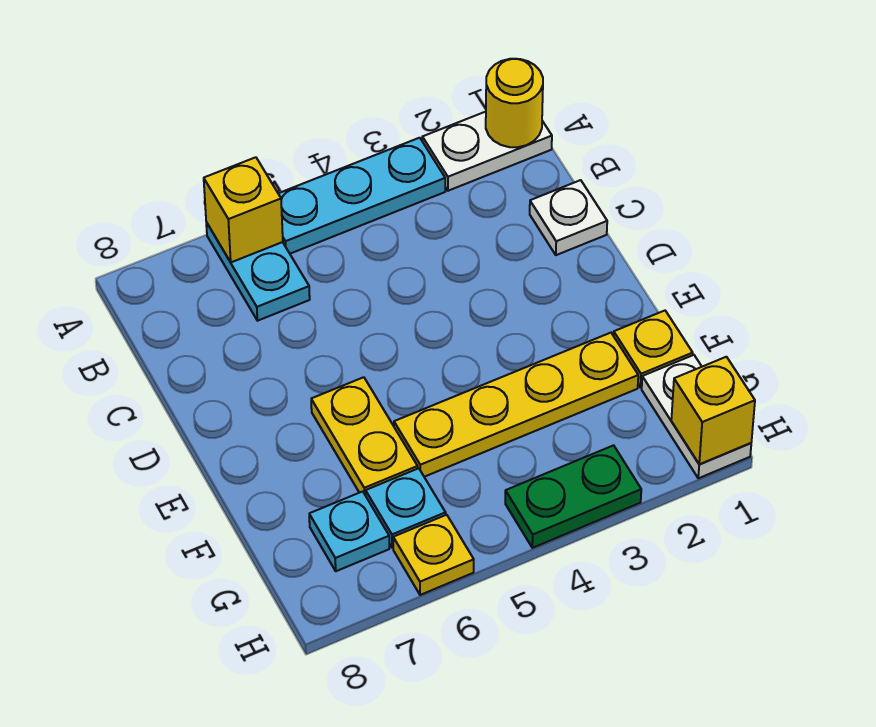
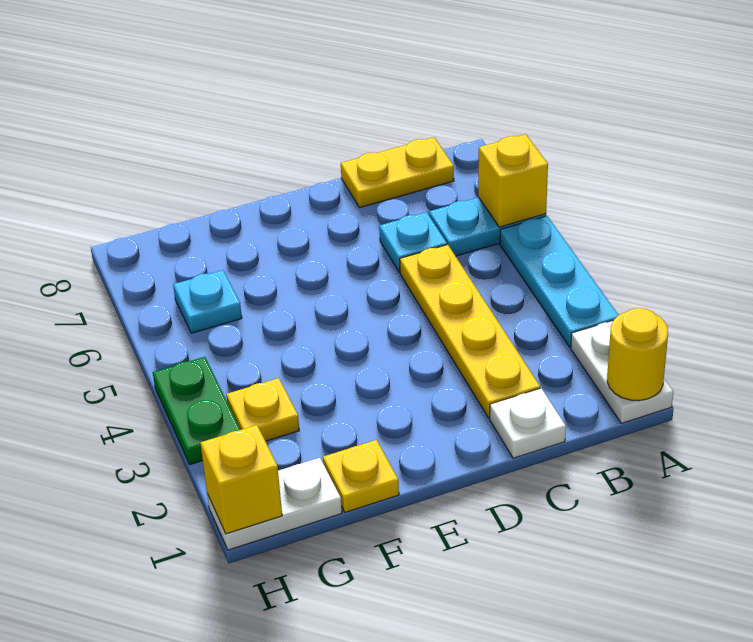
yellow plate E6:F6 level 1 -> yellow plate B8:C8 level 1
yellow plate F2:F5 level 1 -> yellow plate C2:C5 level 1
cyan plate G7 level 1 -> cyan plate C6 level 1
yellow plate H6 level 1 -> yellow plate G3 level 1

